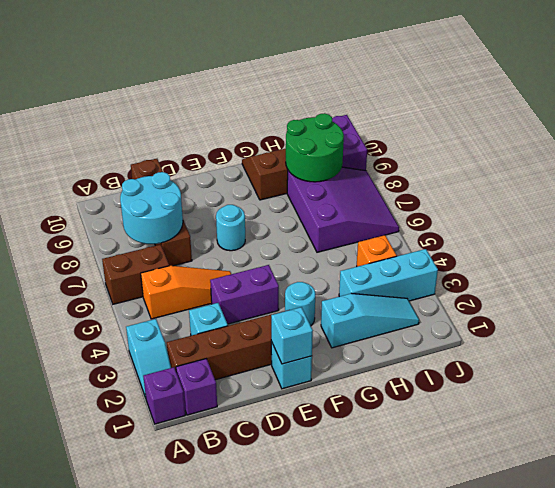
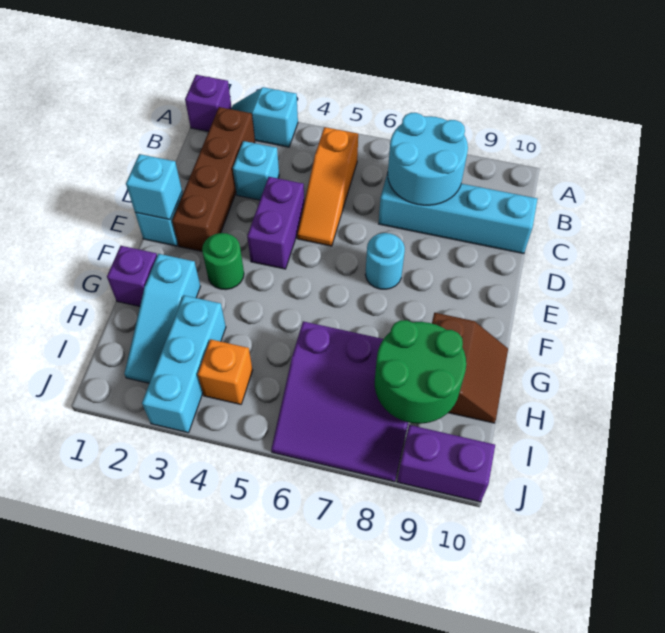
brown brick A6:B6 level 1 -> none
purple brick B1 level 1 -> purple brick G1 level 1
brown brick C7:C10 level 1 -> cyan brick C7:C10 level 1
cyan round brick F3 level 1 -> green round brick F3 level 1

